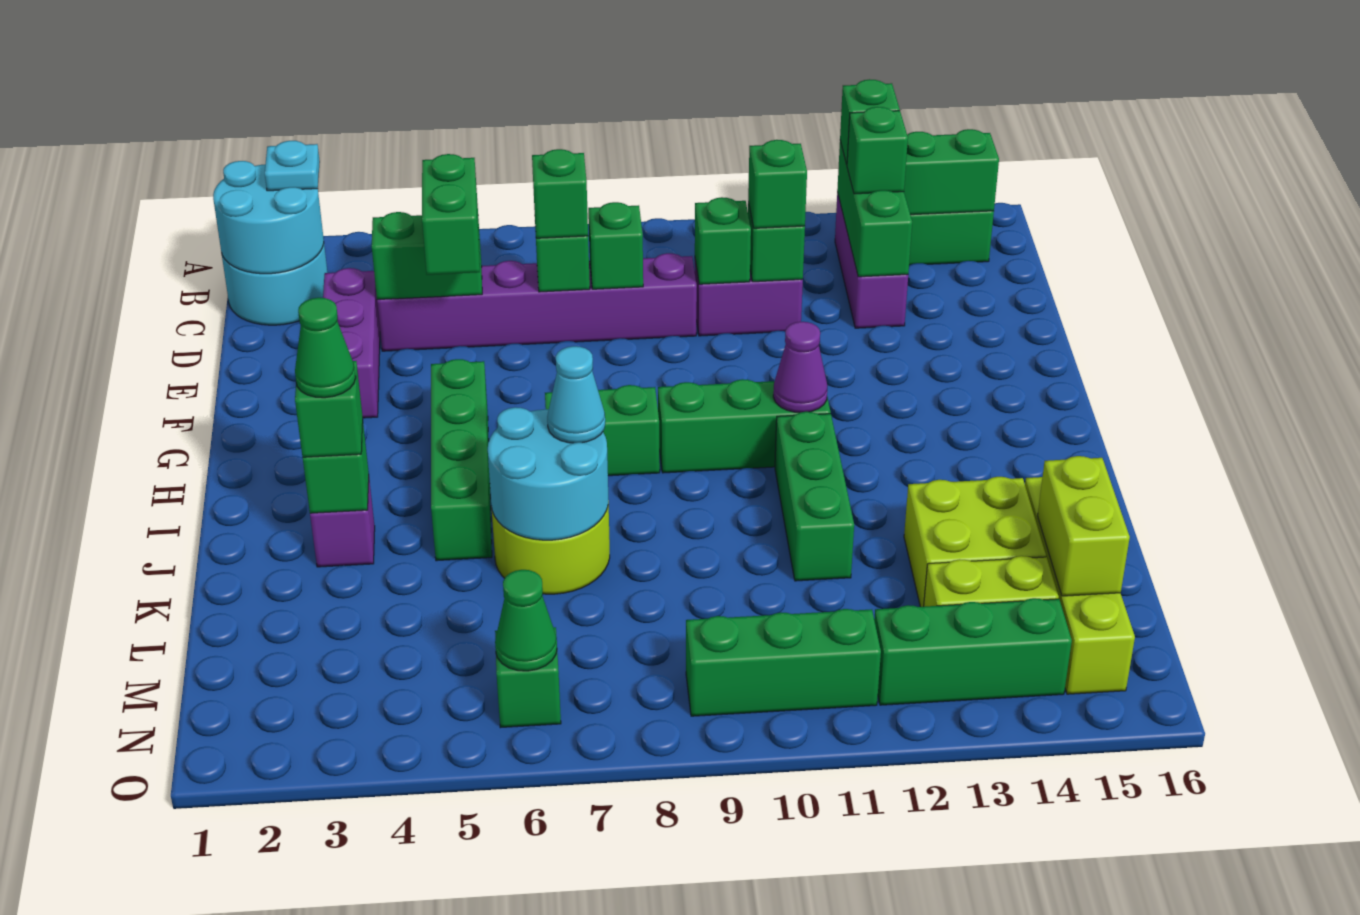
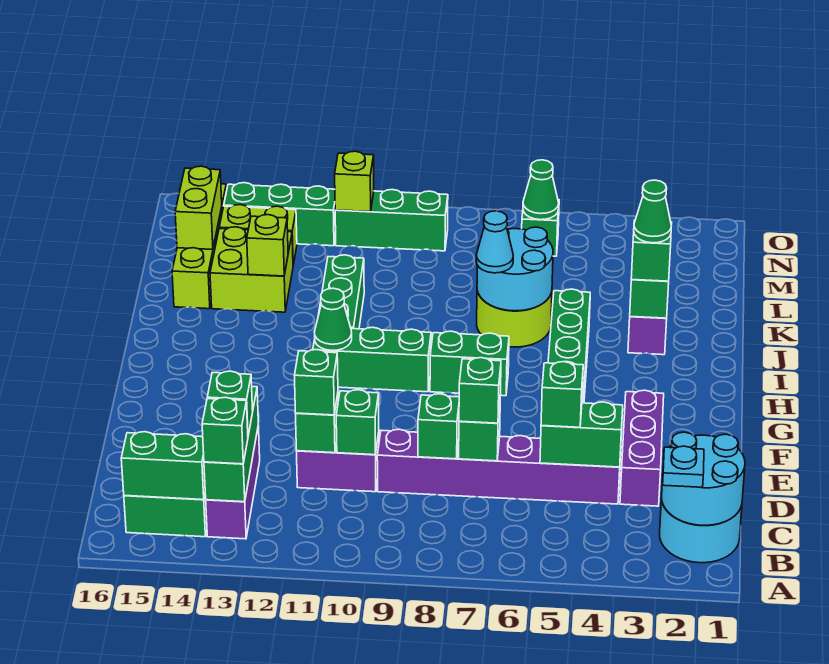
green brick D5:E5 level 3 -> green brick D5 level 3
purple cone H11 level 2 -> green cone H11 level 2
none -> lime brick K13 level 2
none -> lime brick N11 level 2

